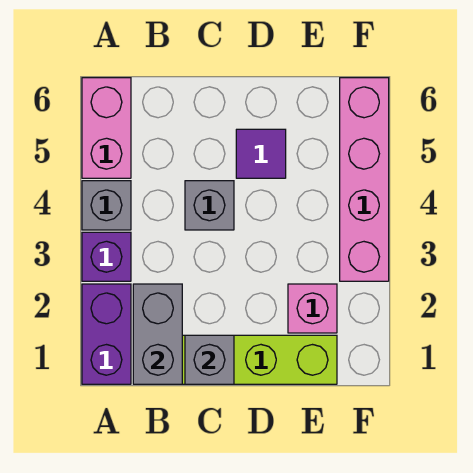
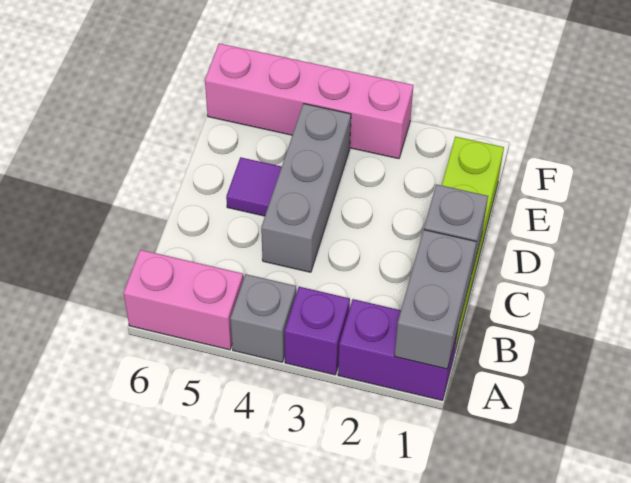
grey brick B1:B2 level 2 -> grey brick A1:B1 level 2
grey brick C4 level 1 -> grey brick C4:E4 level 1
pink brick E2 level 1 -> none

